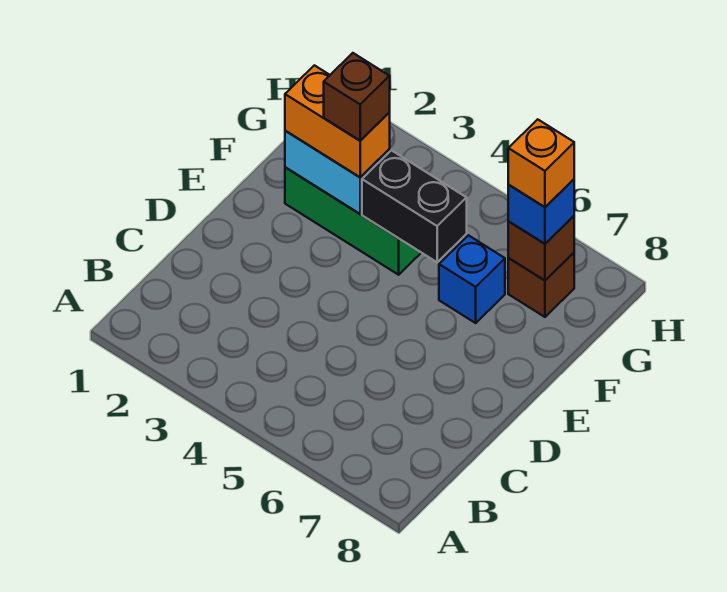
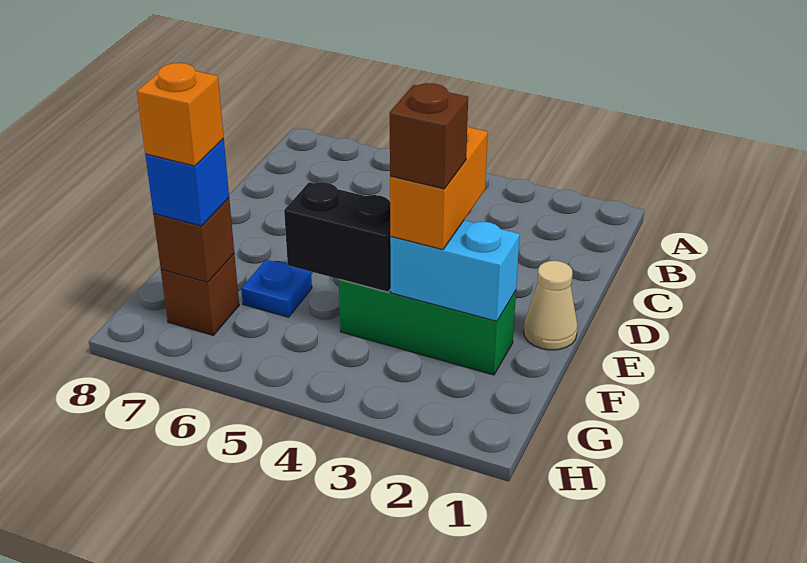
none -> tan cone E1 level 1
orange brick F2:F3 level 3 -> orange brick E3:F3 level 3
blue brick F6 level 1 -> blue plate F6 level 1

